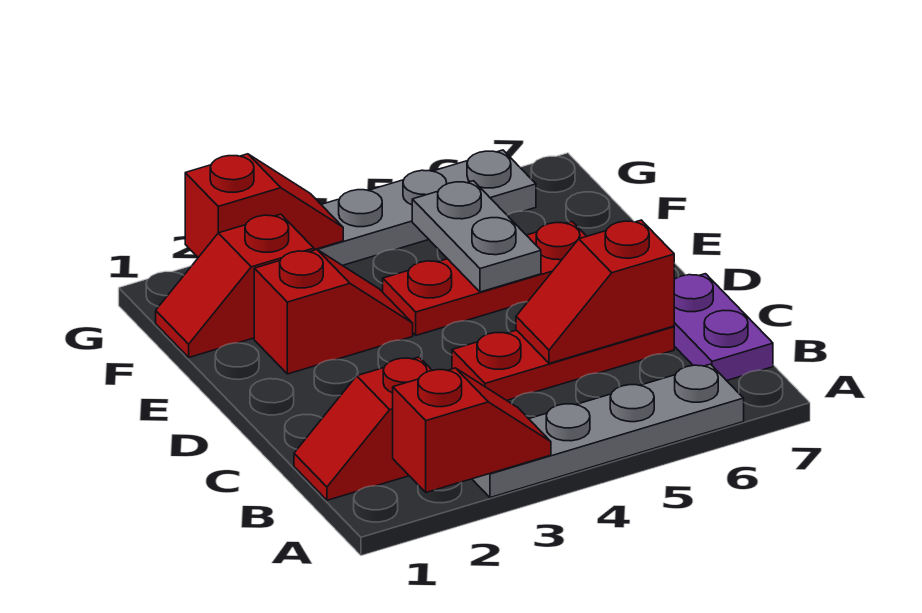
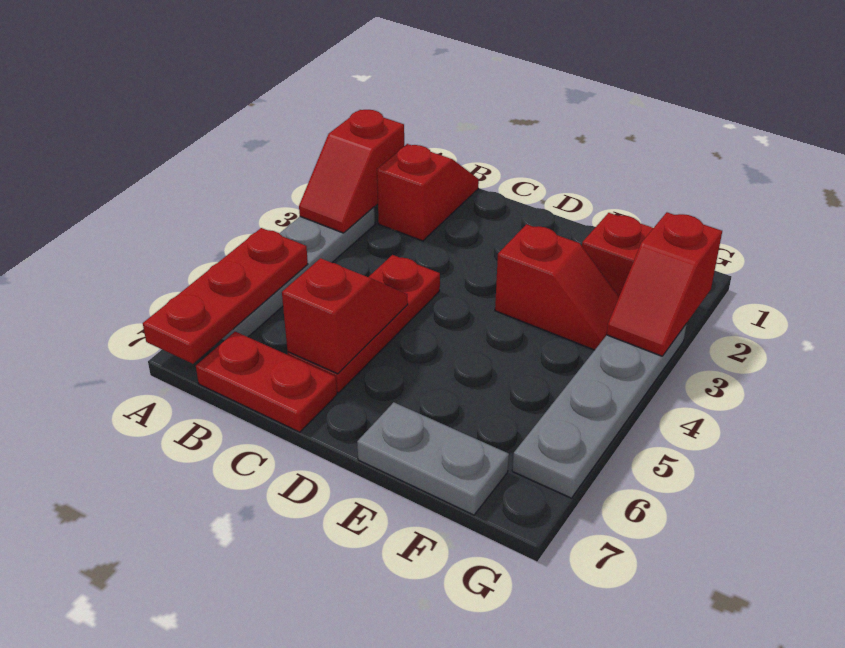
purple plate B7:C7 level 1 -> red plate B7:C7 level 1
red slope E2:E3 level 1 top 2 -> red slope E3:F3 level 1 top E
red plate E4:E6 level 1 -> red plate A5:A7 level 2
grey plate E5:F5 level 2 -> grey plate E7:F7 level 1

